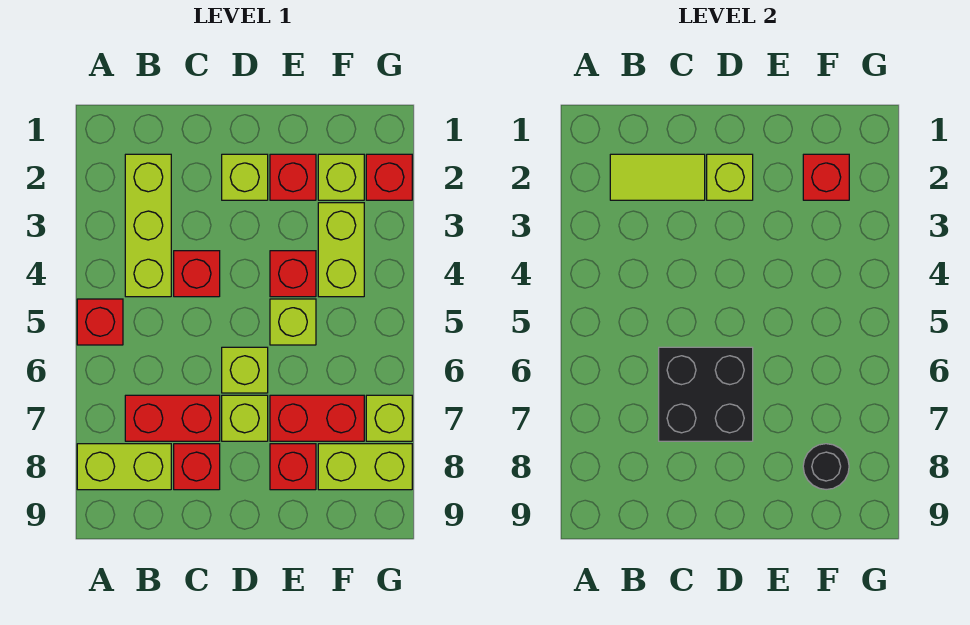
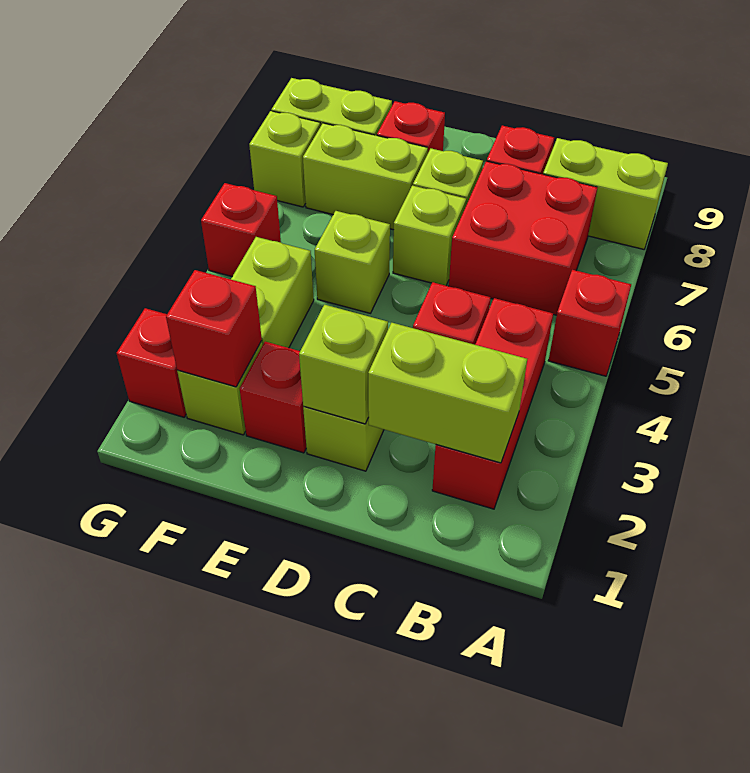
lime brick B2:B4 level 1 -> red brick B2:B4 level 1
lime tile B2:C2 level 2 -> lime brick B2:C2 level 2
red brick B7:C7 level 1 -> red brick B6:C7 level 1
black brick C6:D7 level 2 -> none
red brick E4 level 1 -> red brick G5 level 1
red brick E7:F7 level 1 -> lime brick E7:F7 level 1
black round brick F8 level 2 -> none

